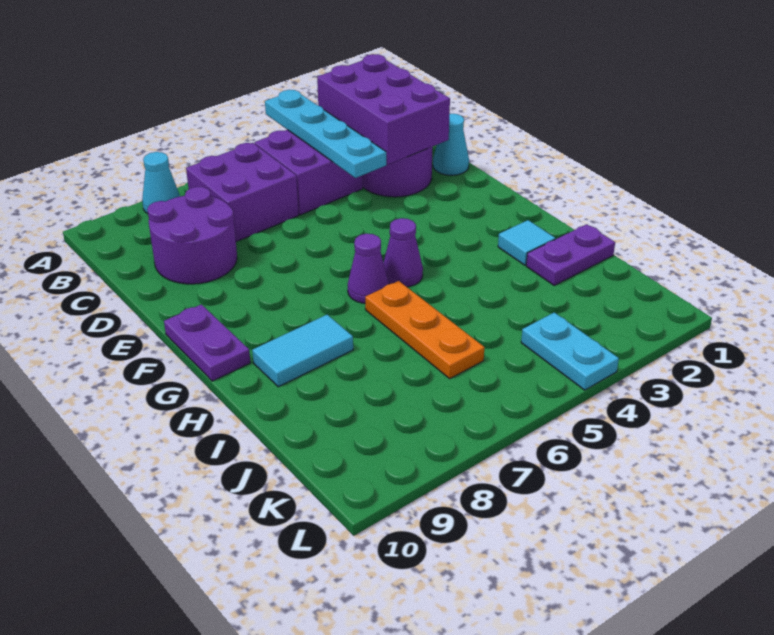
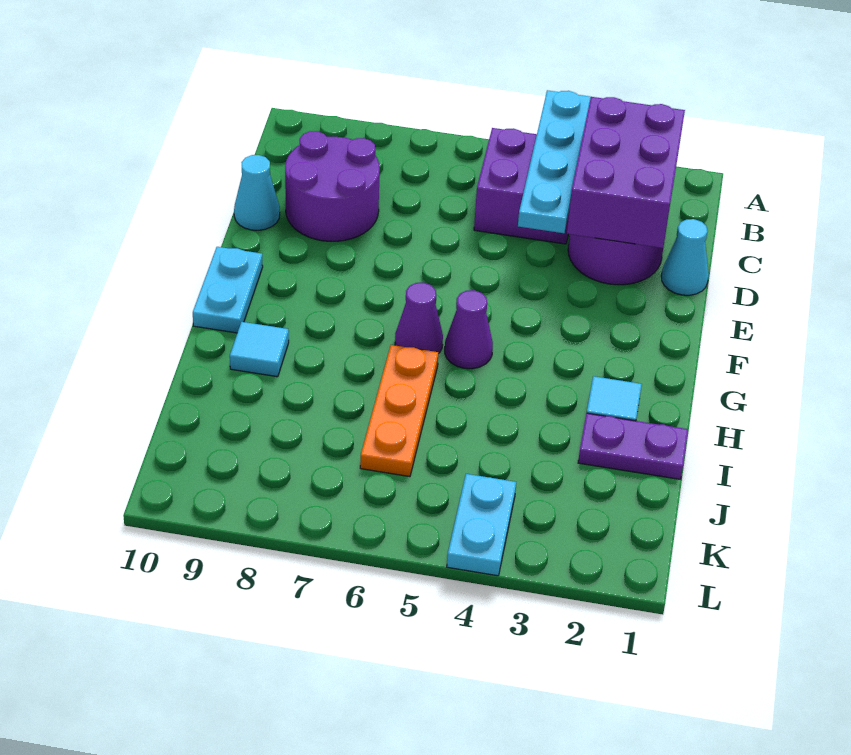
cyan cone A8 level 1 -> cyan cone D10 level 1
purple brick B6:C7 level 1 -> none
purple plate F10:G10 level 1 -> cyan plate F10:G10 level 1
cyan tile H8:H9 level 1 -> cyan tile H9 level 1

